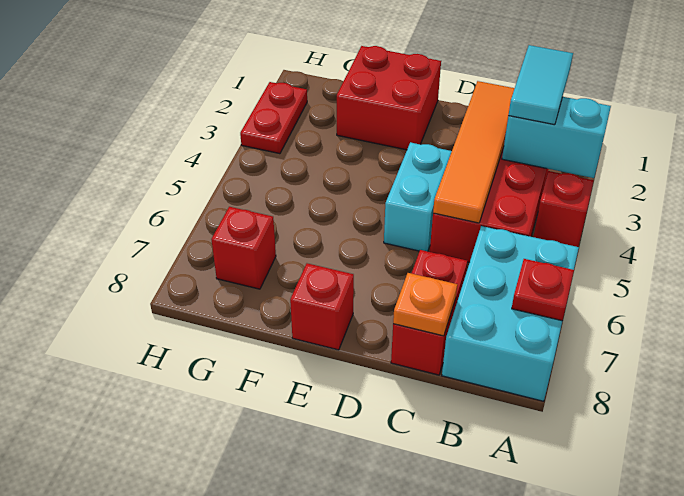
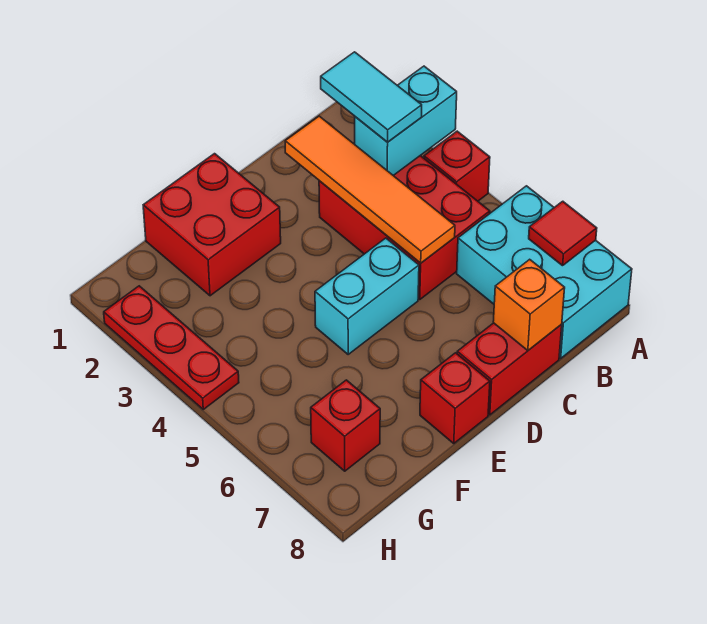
red plate A7 level 2 -> red tile A7 level 2
red brick C7:C8 level 1 -> red brick C8:D8 level 1
orange plate C8 level 2 -> orange brick C8 level 2
cyan brick D4:D5 level 1 -> cyan brick D5:E5 level 1
red plate H2:H3 level 1 -> red plate H2:H4 level 1

